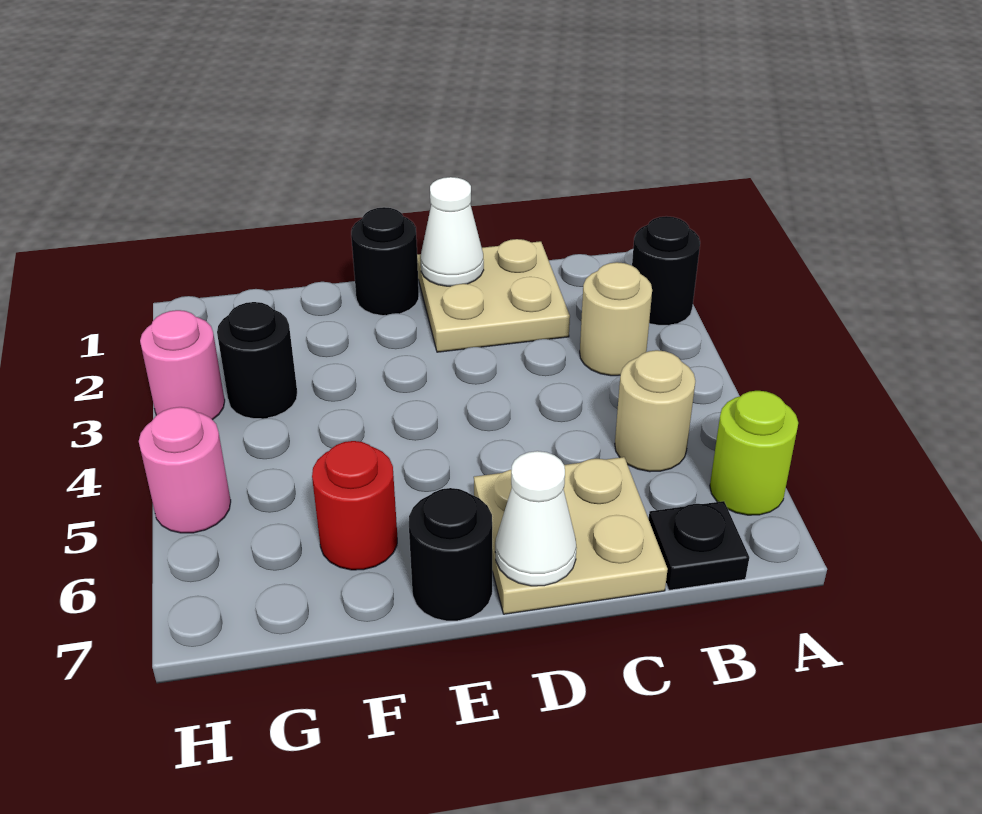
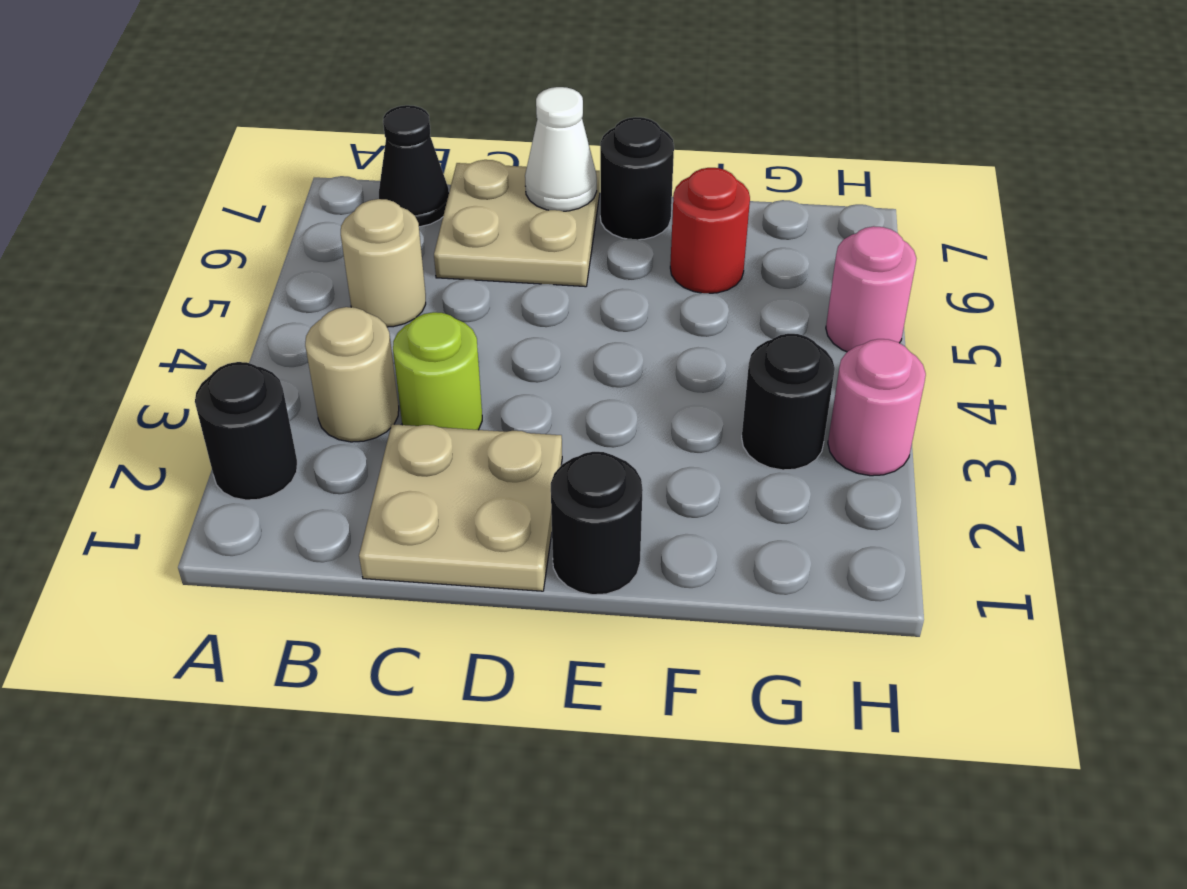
lime round brick A6 level 1 -> lime round brick C3 level 1
black plate B7 level 1 -> black cone B7 level 1
white cone D1 level 2 -> none

